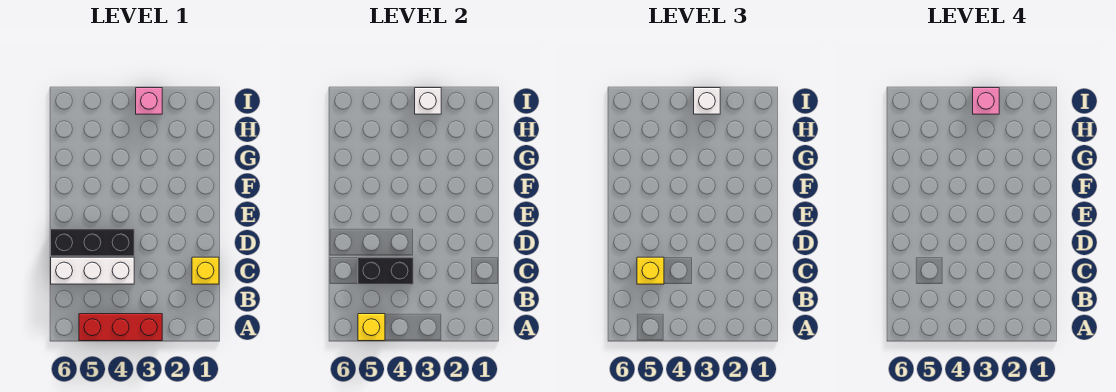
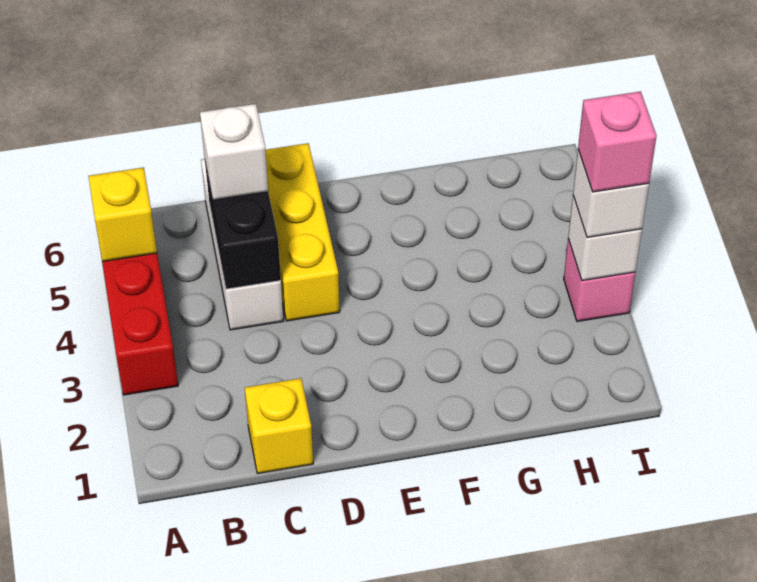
yellow brick C5 level 3 -> white brick C5 level 3
black brick D4:D6 level 1 -> yellow brick D4:D6 level 1

